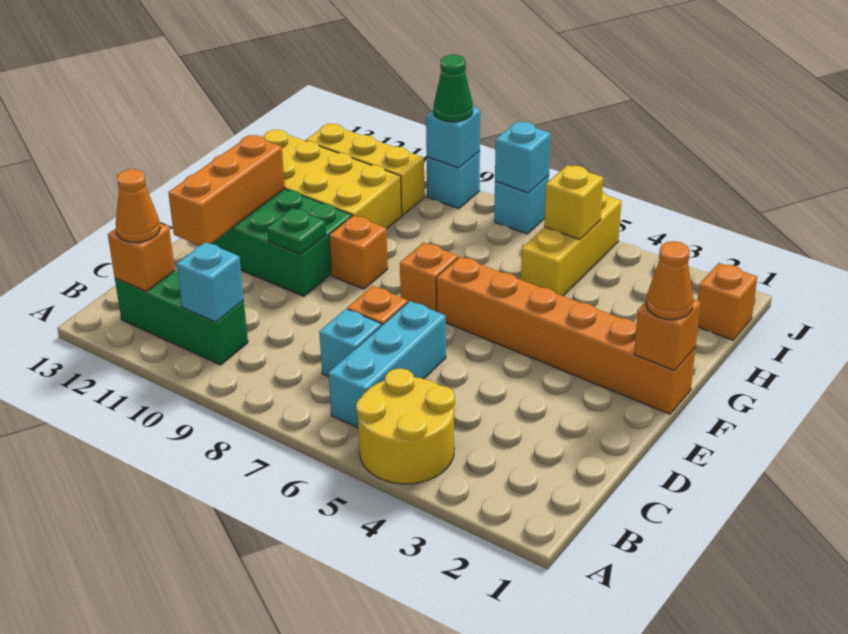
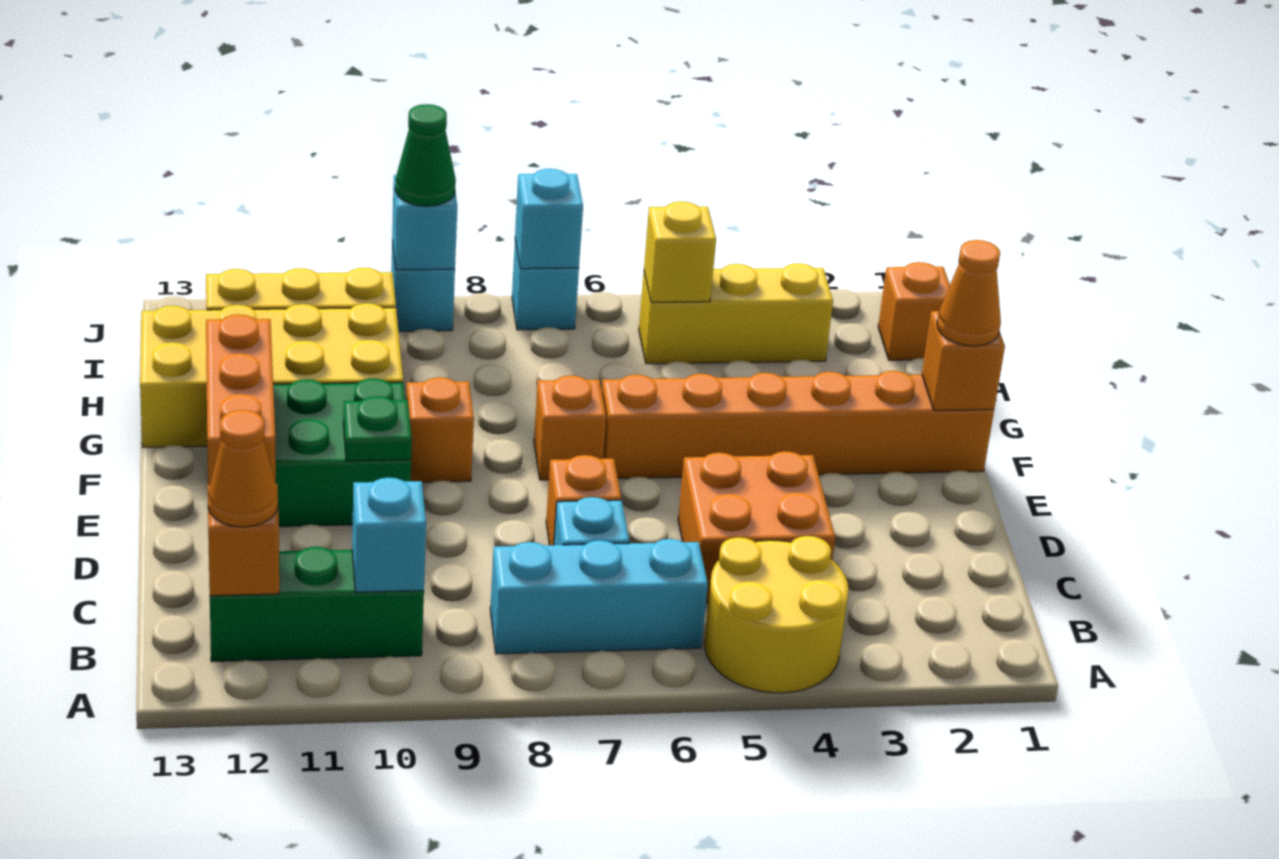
cyan brick B6:D6 level 1 -> cyan brick B6:B8 level 1
none -> orange brick C4:D5 level 1
yellow brick H5:J5 level 1 -> yellow brick I3:I5 level 1

